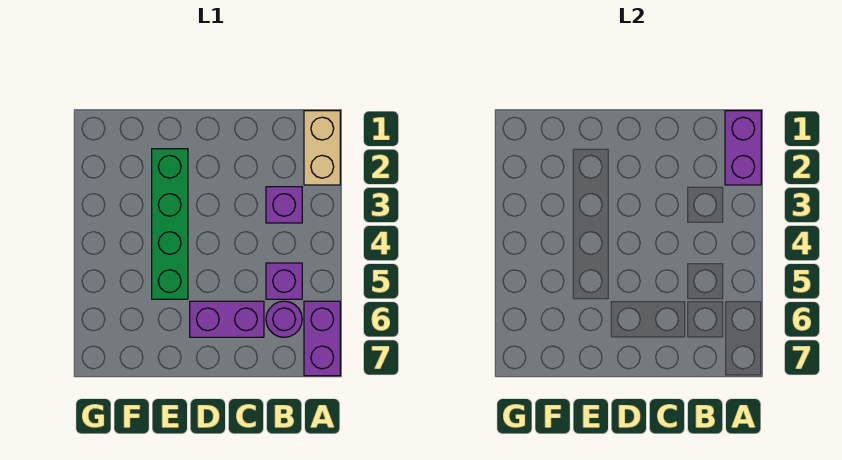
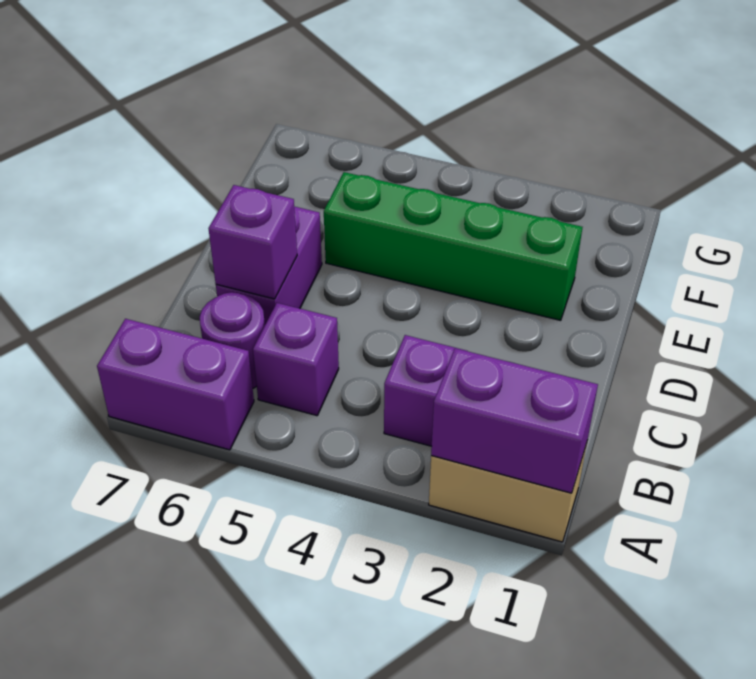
none -> purple brick C6 level 2

